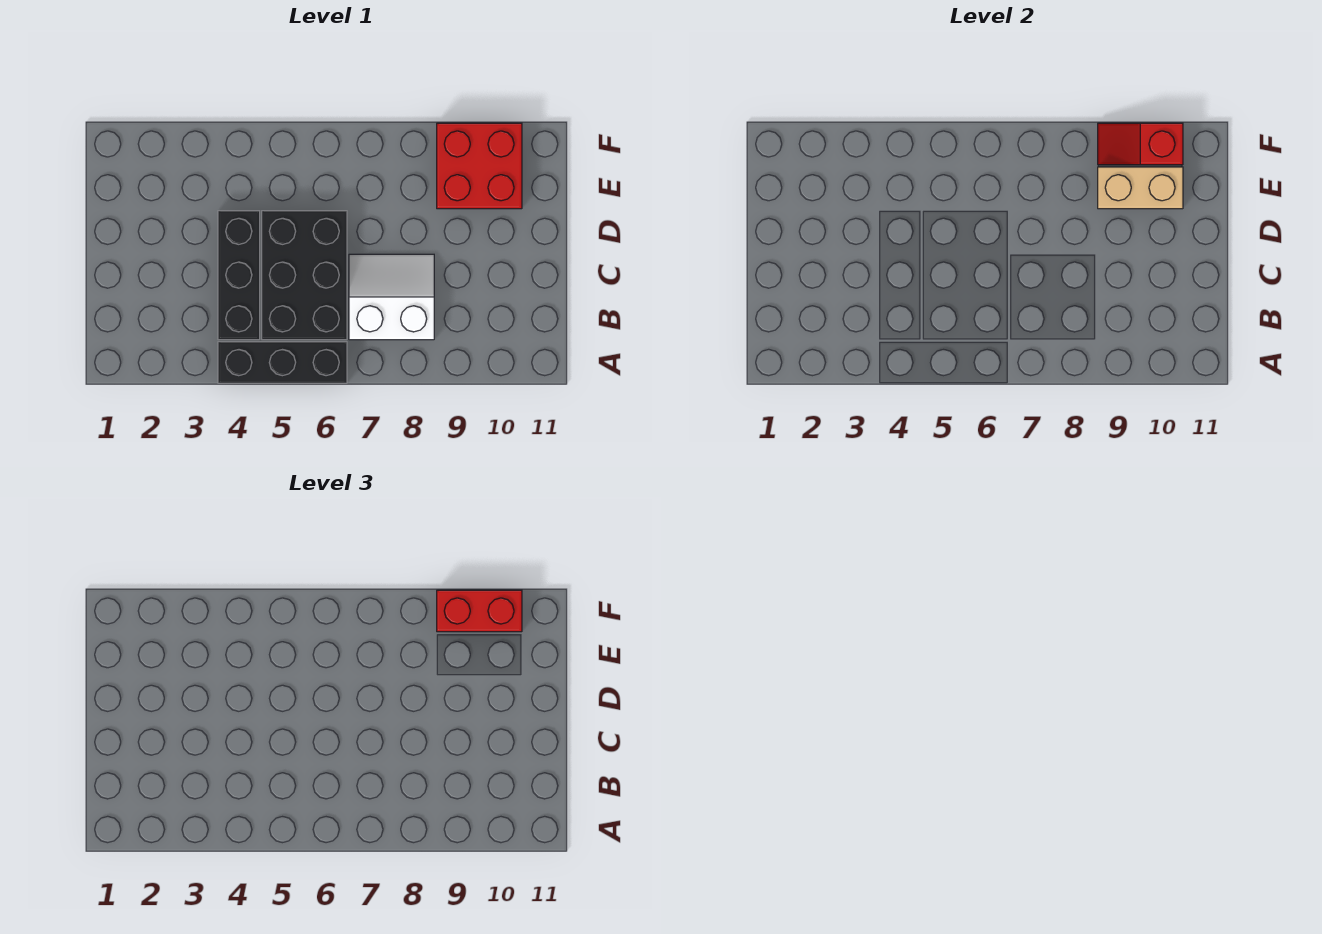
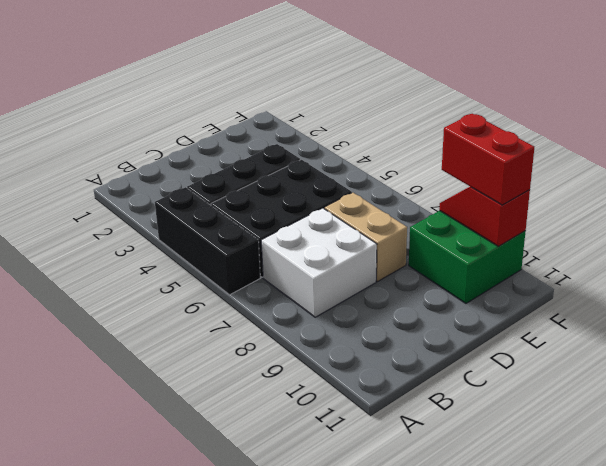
white slope B7:C8 level 1 top B -> white brick B7:C8 level 1
red brick E9:F10 level 1 -> green brick E9:F10 level 1
tan brick E9:E10 level 2 -> tan brick D7:D8 level 1

